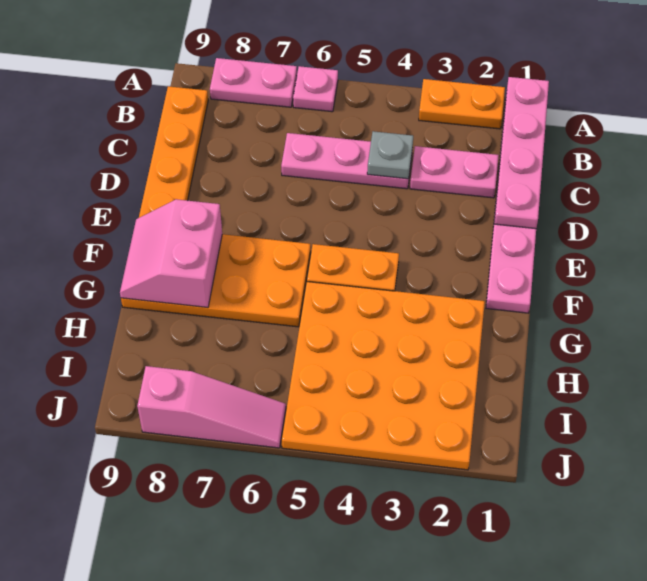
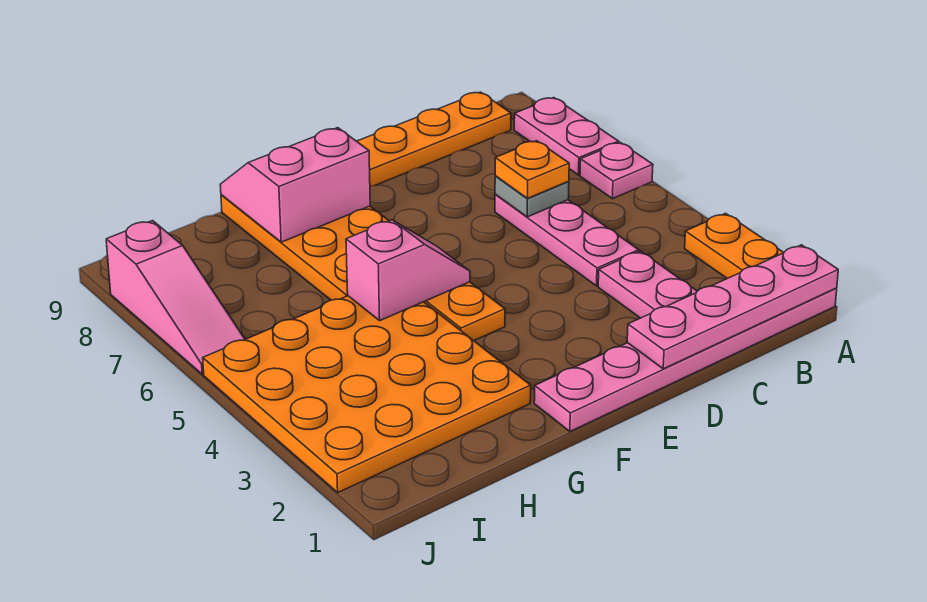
grey plate C4 level 2 -> grey plate C6 level 2
none -> orange plate C6 level 3
none -> pink slope F5:G5 level 2 top G

